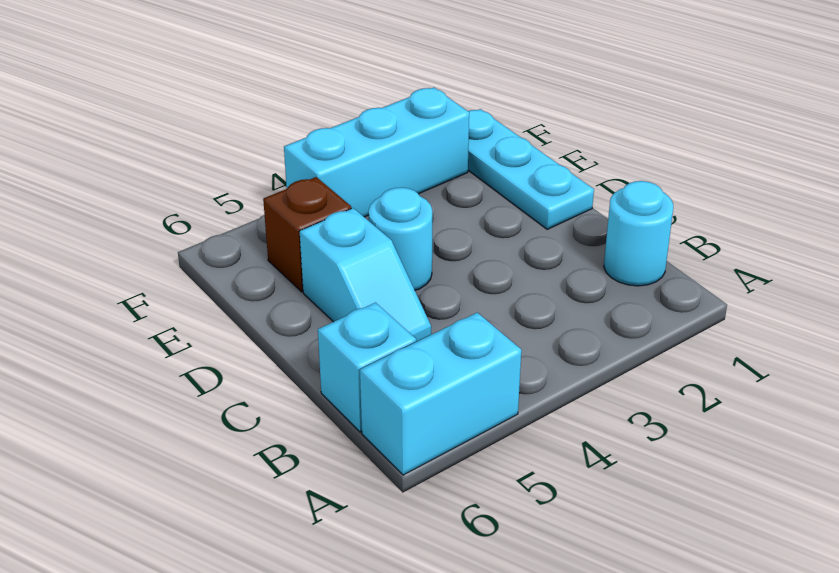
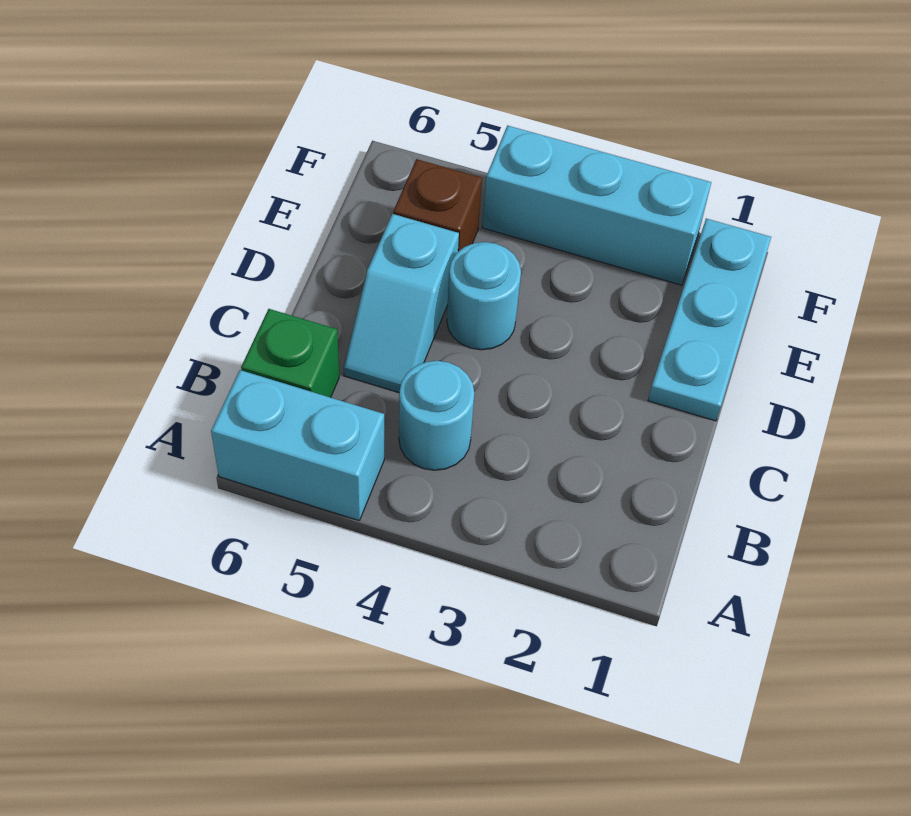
cyan round brick B1 level 1 -> cyan round brick B4 level 1
cyan brick B6 level 1 -> green brick B6 level 1

